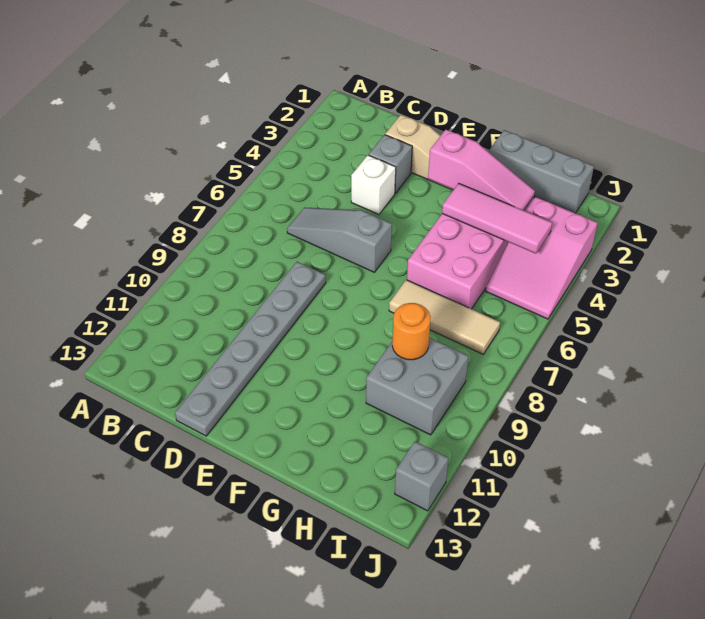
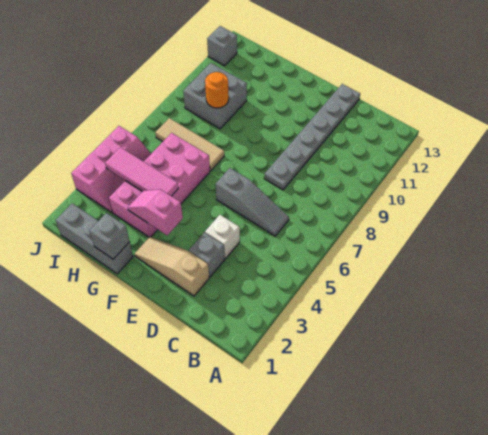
pink slope F3:H3 level 2 top F -> pink slope F3:G3 level 2 top F
none -> grey brick G1 level 2
pink slope I3:J5 level 1 top 3 -> pink slope I3:J5 level 1 top J

